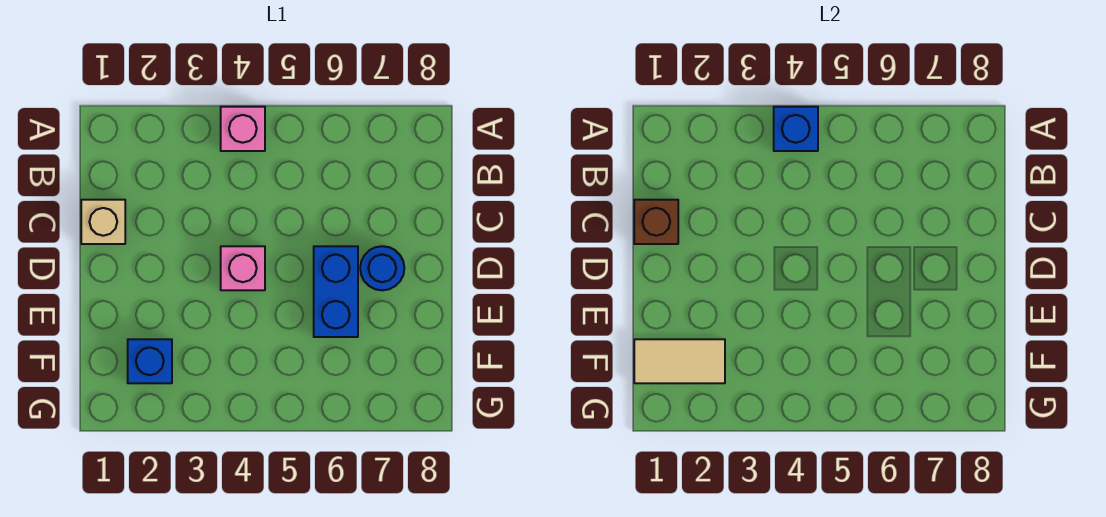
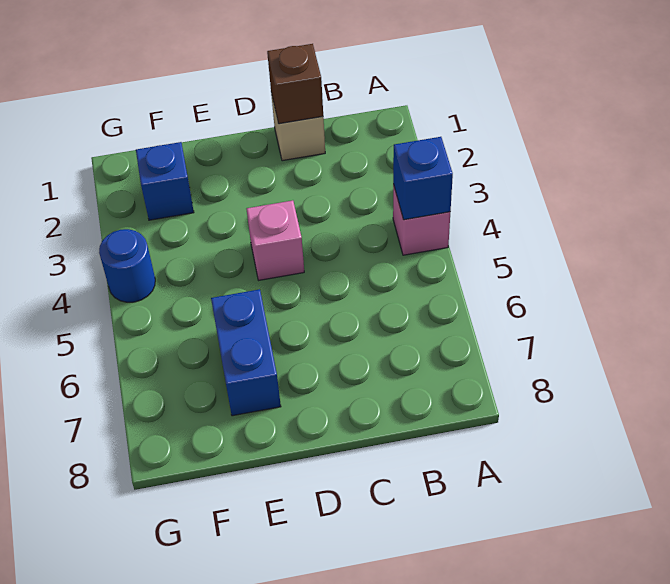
blue brick D6:E6 level 1 -> blue brick E6:E7 level 1
blue round brick D7 level 1 -> blue round brick G4 level 1
tan tile F1:F2 level 2 -> none

